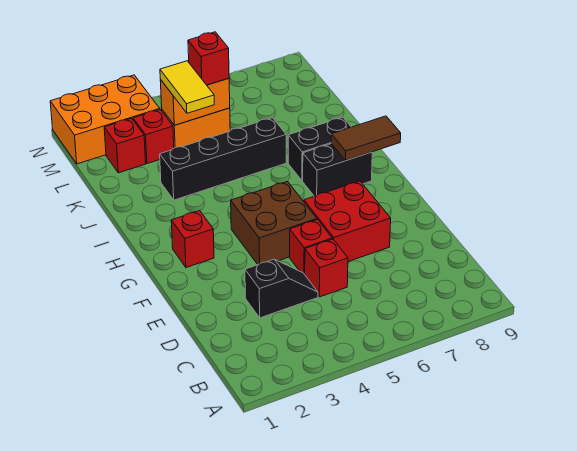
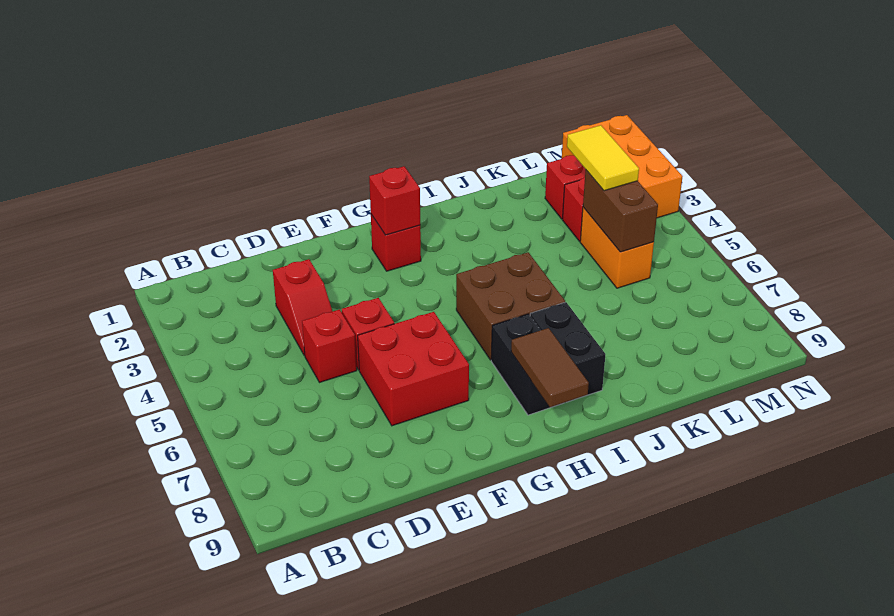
black slope D3:D4 level 1 top 3 -> red slope D3:D4 level 1 top 3
brown brick F4:G5 level 1 -> brown brick H5:I6 level 1
black brick J3:J6 level 1 -> none
yellow tile K4:L4 level 3 -> yellow tile L3:L4 level 3
orange brick L4:L5 level 2 -> brown brick L4:L5 level 2
red brick L5 level 3 -> red brick G2 level 2

